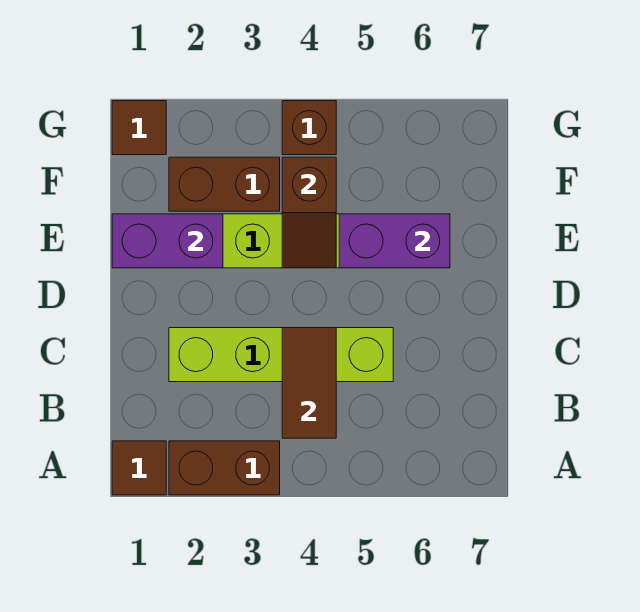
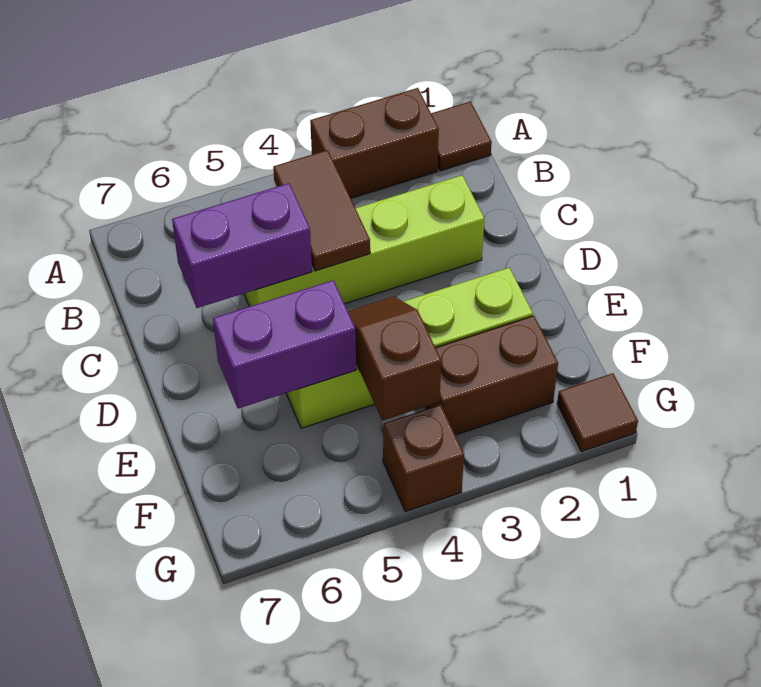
purple brick E1:E2 level 2 -> purple brick C5:C6 level 2

